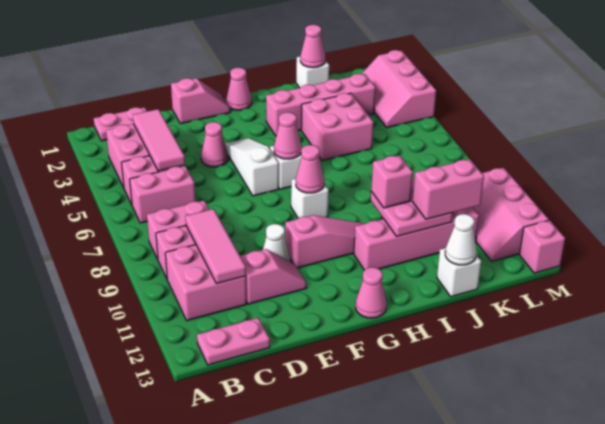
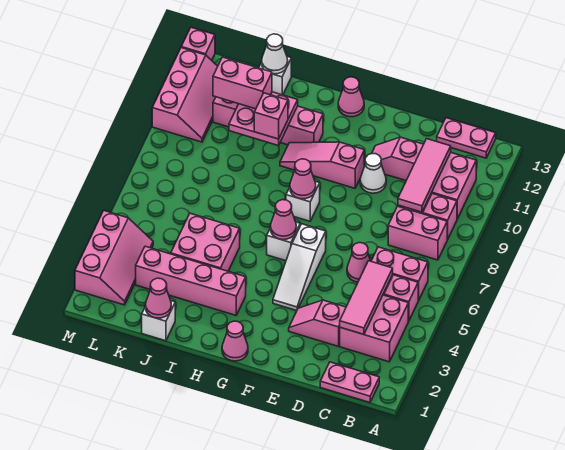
pink slope E1:F1 level 1 top E -> pink slope D3:E3 level 1 top D
pink cone E4 level 1 -> pink cone D6 level 1

